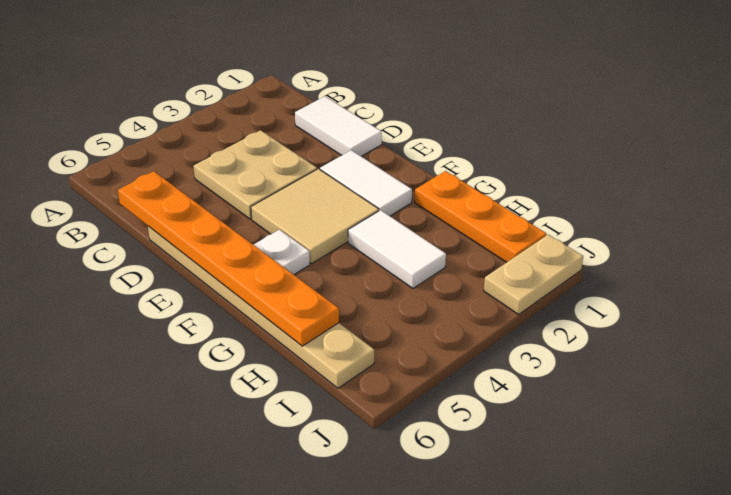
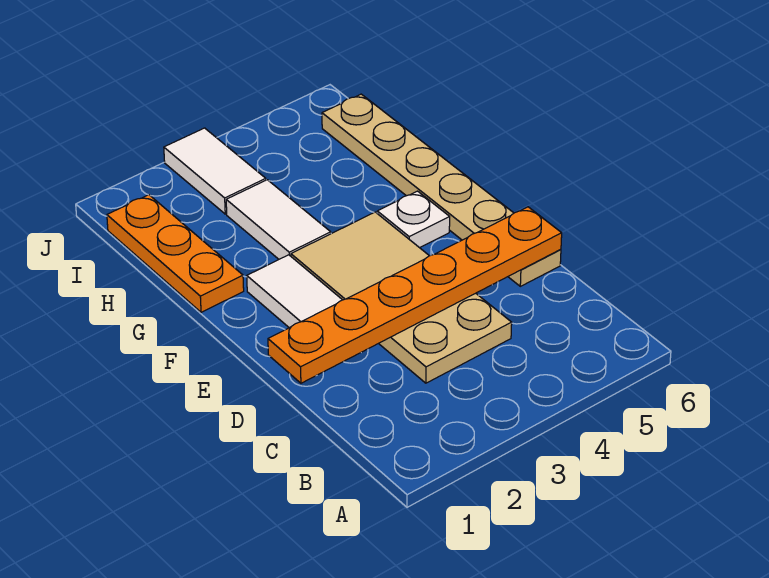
white tile C1:D1 level 1 -> white tile I3:J3 level 1
orange plate C6:H6 level 2 -> orange plate D1:D6 level 2
tan plate J1:J2 level 1 -> none

